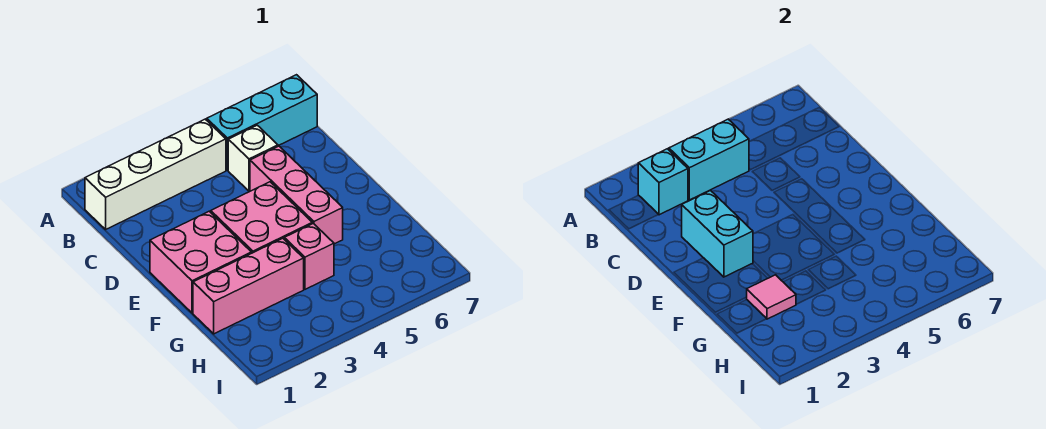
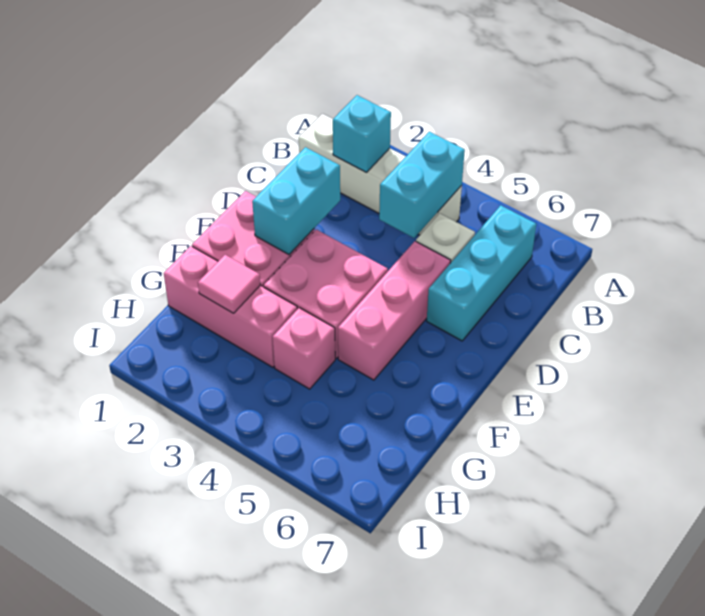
cyan brick B3:B4 level 2 -> cyan brick B4:C4 level 2
cyan brick B5:B7 level 1 -> cyan brick B6:D6 level 1

